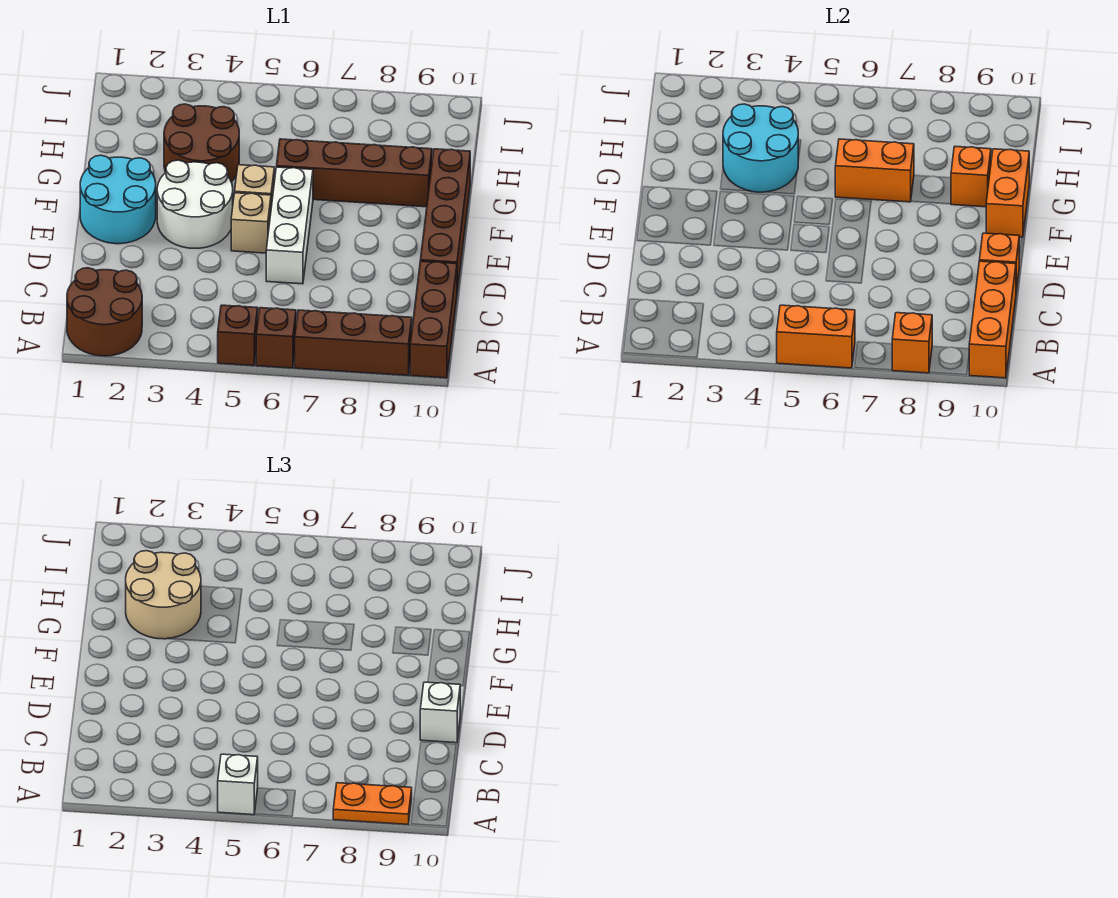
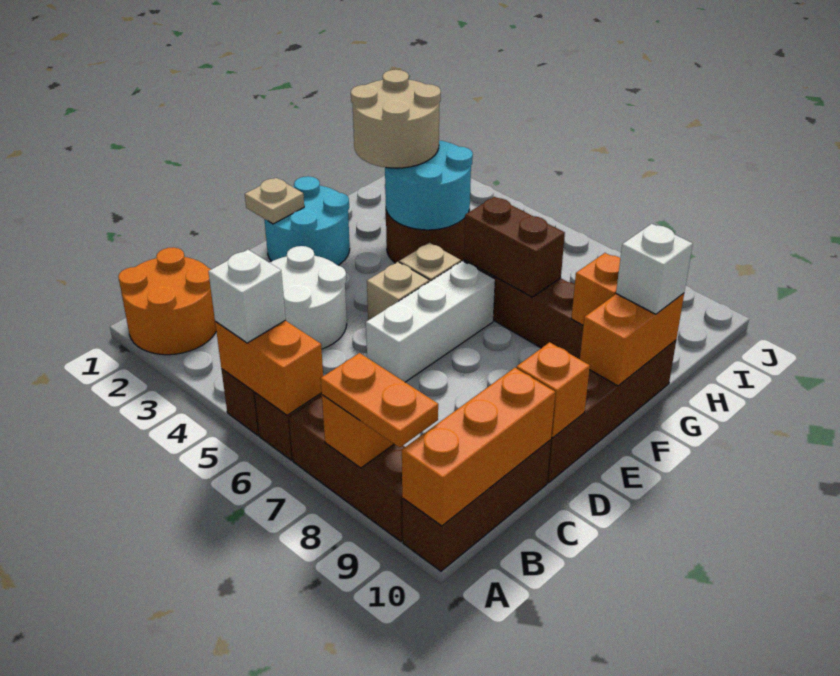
brown round brick A1:B2 level 1 -> orange round brick A1:B2 level 1
white brick D10 level 3 -> white brick G10 level 3
none -> tan plate E1 level 2
white round brick E3:F4 level 1 -> white round brick C3:D4 level 1
orange brick G6:G7 level 2 -> brown brick G6:G7 level 2

